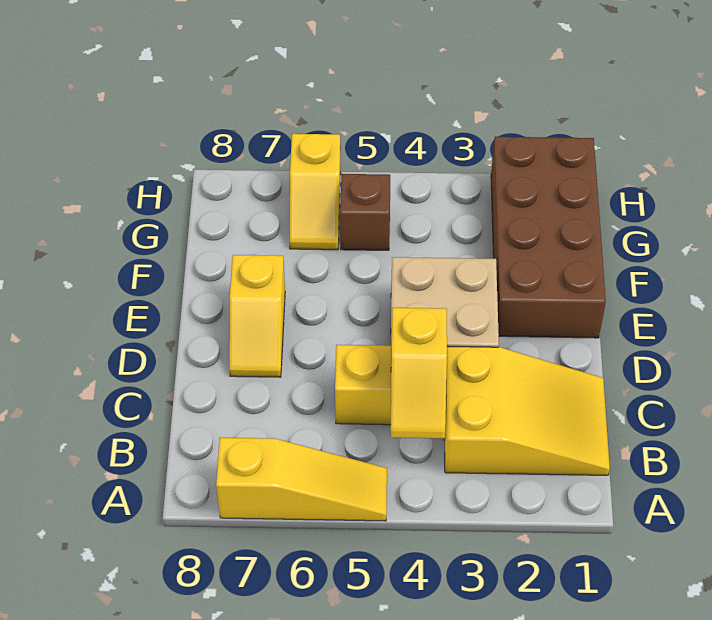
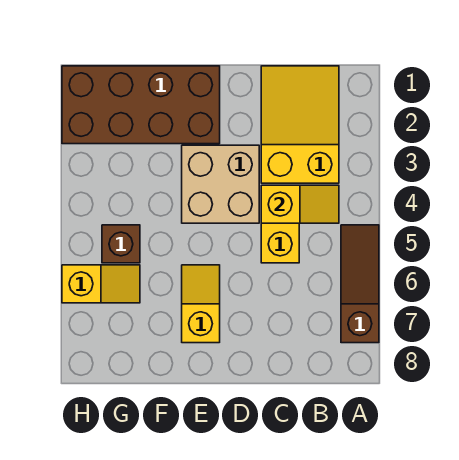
yellow slope A5:A7 level 1 top 7 -> brown slope A5:A7 level 1 top 7
yellow slope D7:E7 level 1 top E -> yellow slope E6:E7 level 1 top 7

